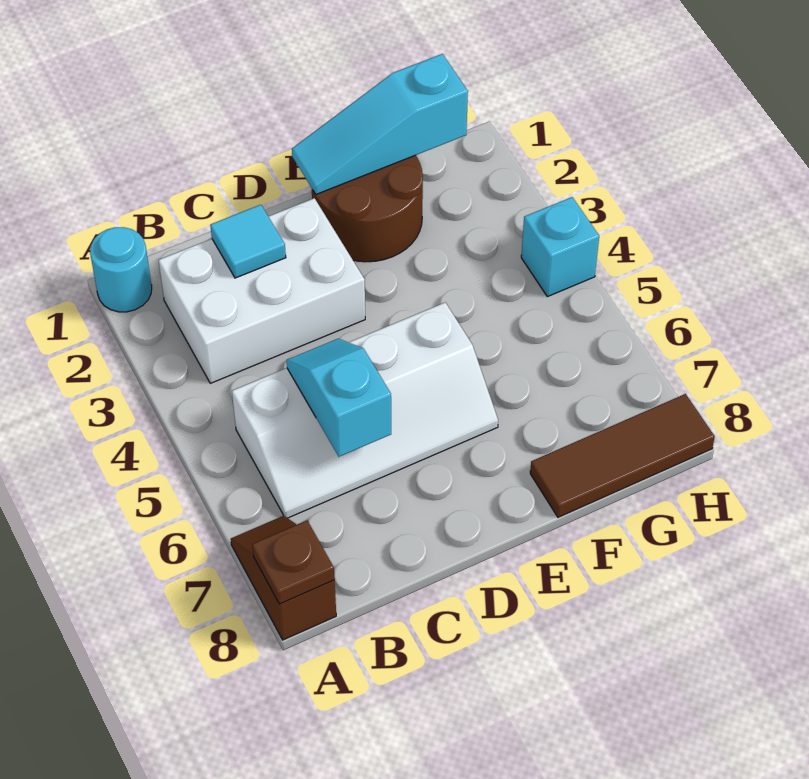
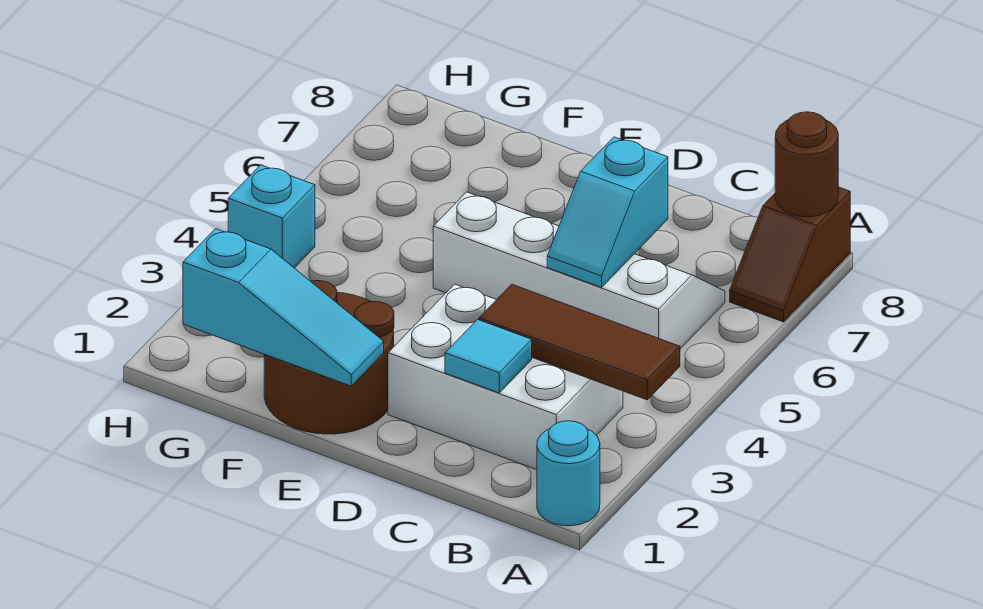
brown plate A8 level 2 -> brown round brick A8 level 2
brown tile F8:H8 level 1 -> brown tile A3:C3 level 2

